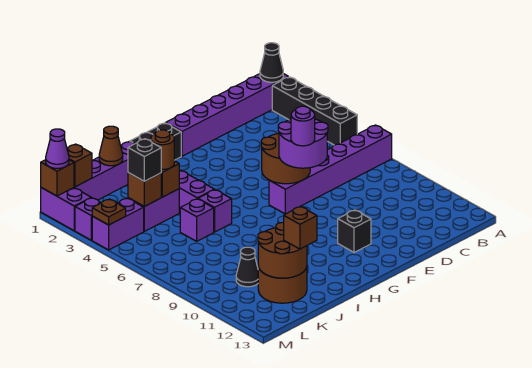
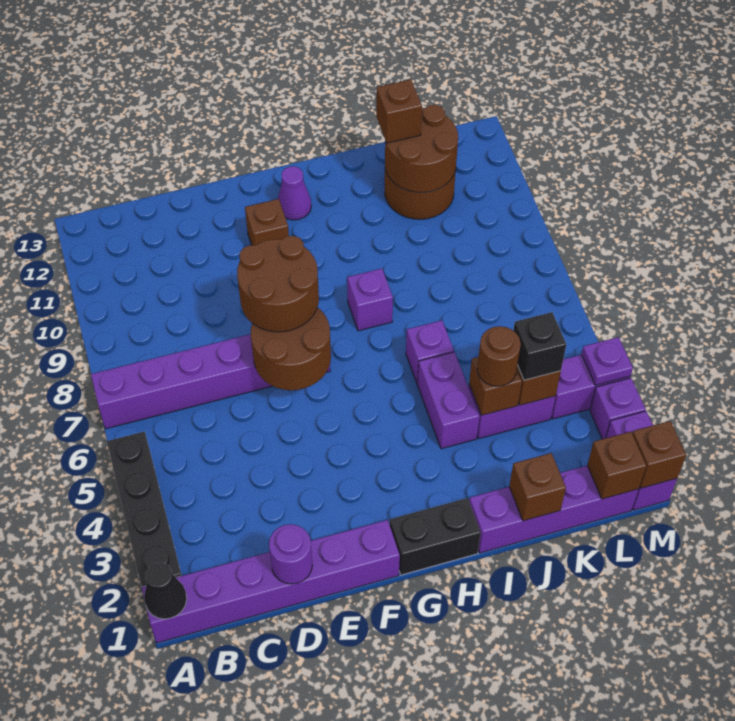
purple round brick E7:F8 level 3 -> brown round brick E7:F8 level 3
purple round brick F8 level 4 -> purple round brick D1 level 2
black brick F11 level 1 -> brown brick F11 level 1
brown cone J1 level 2 -> brown brick J1 level 2
purple brick J6 level 1 -> purple brick H8 level 1
black cone K10 level 1 -> none
purple cone M1 level 3 -> purple cone G12 level 1
brown plate M4 level 2 -> purple plate M4 level 2

